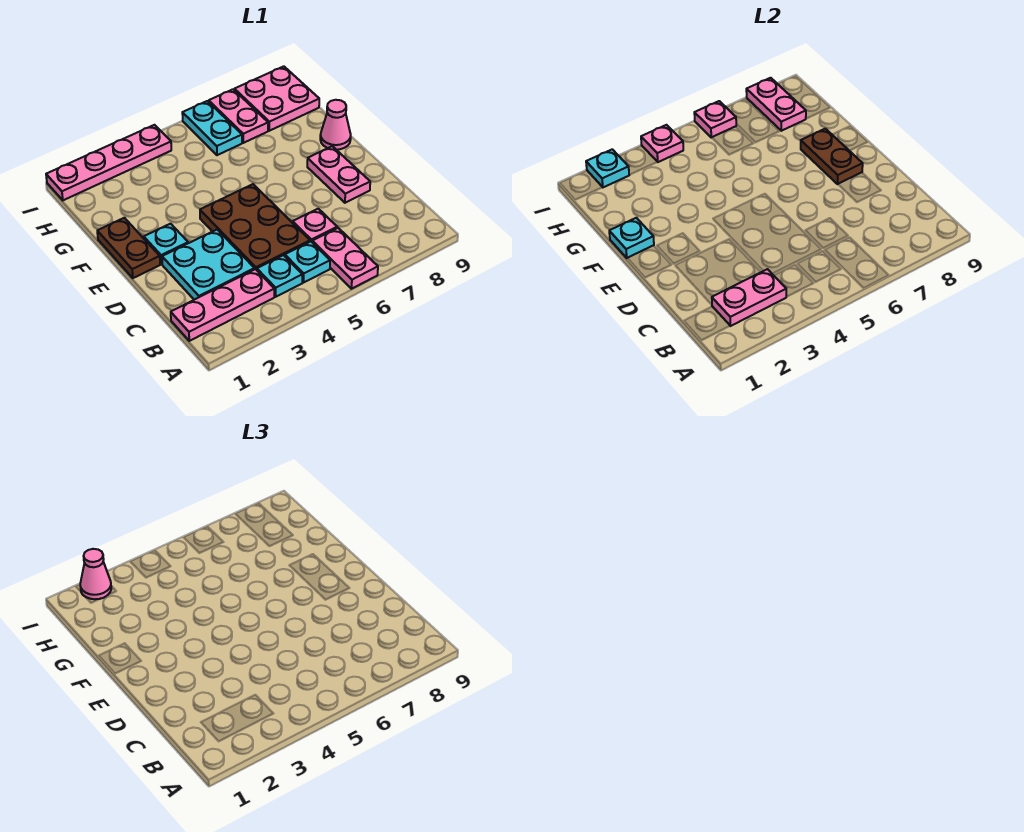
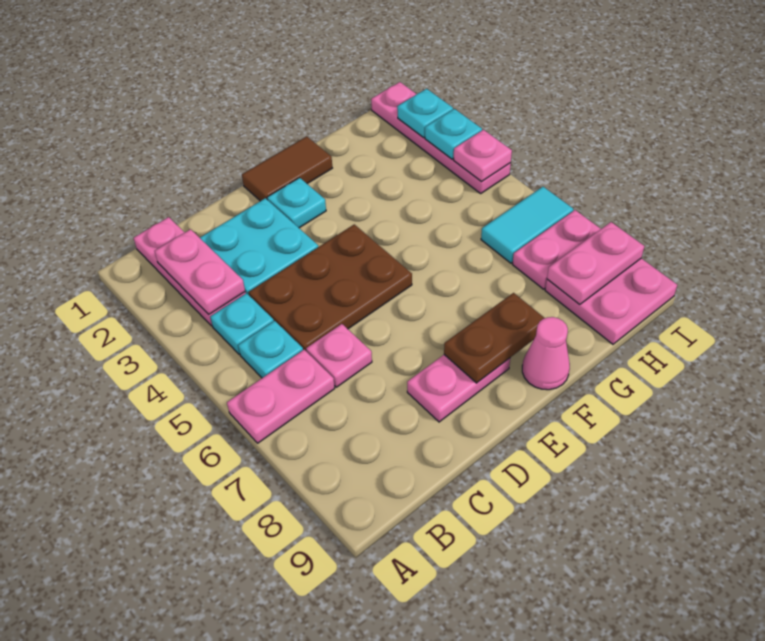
brown plate E1:F1 level 1 -> brown tile E1:F1 level 1
cyan plate F1 level 2 -> cyan plate I3 level 2
cyan plate H6:I6 level 1 -> cyan tile H6:I6 level 1
pink cone I2 level 3 -> none
pink plate I6 level 2 -> none

